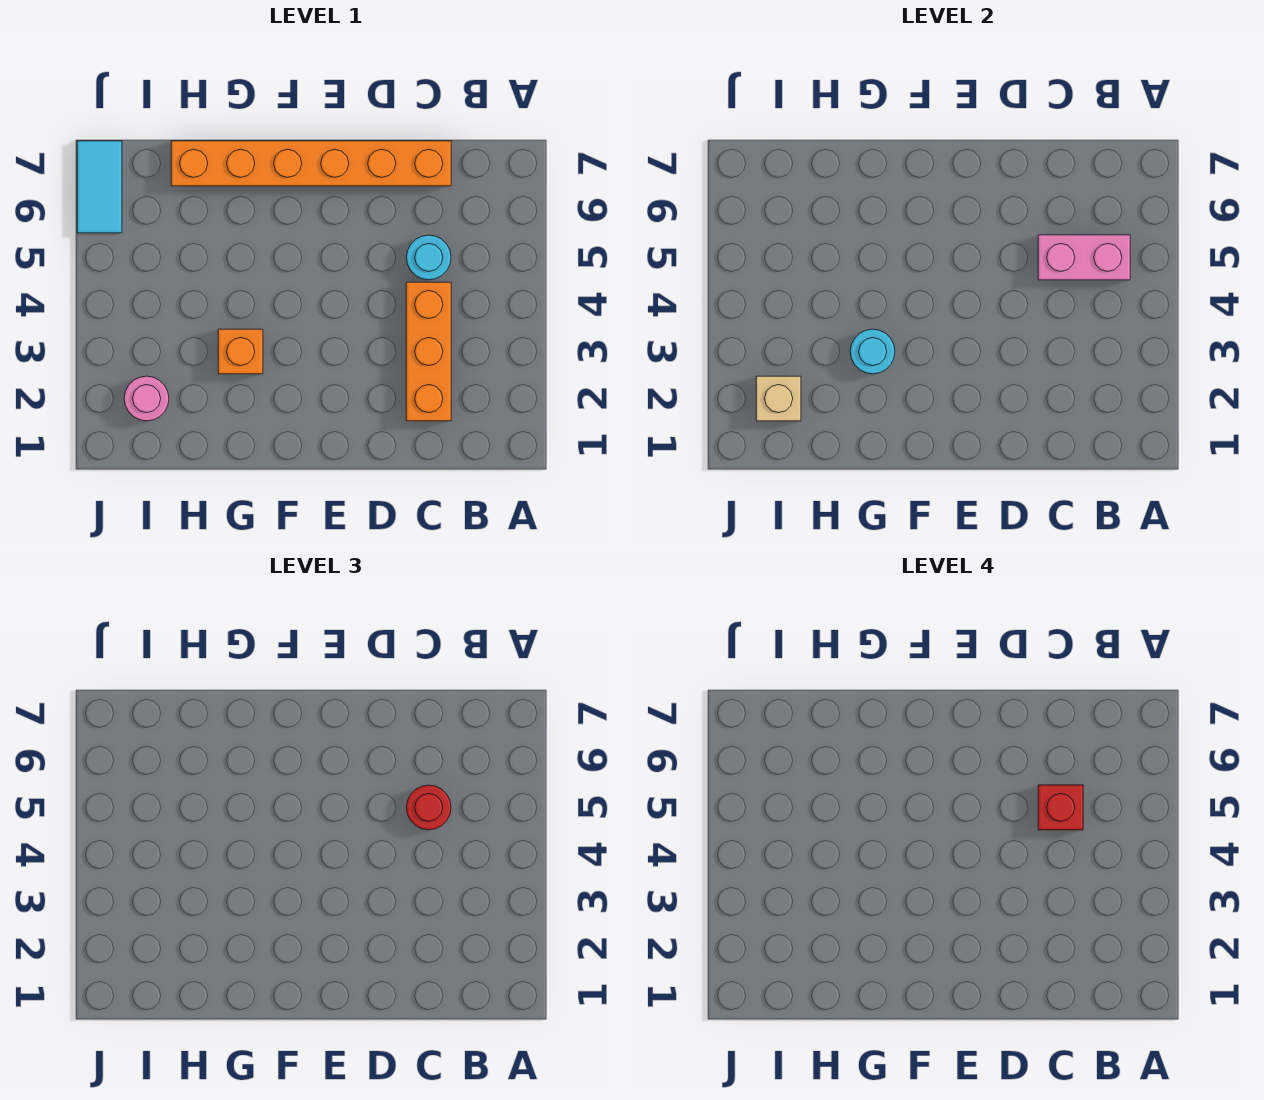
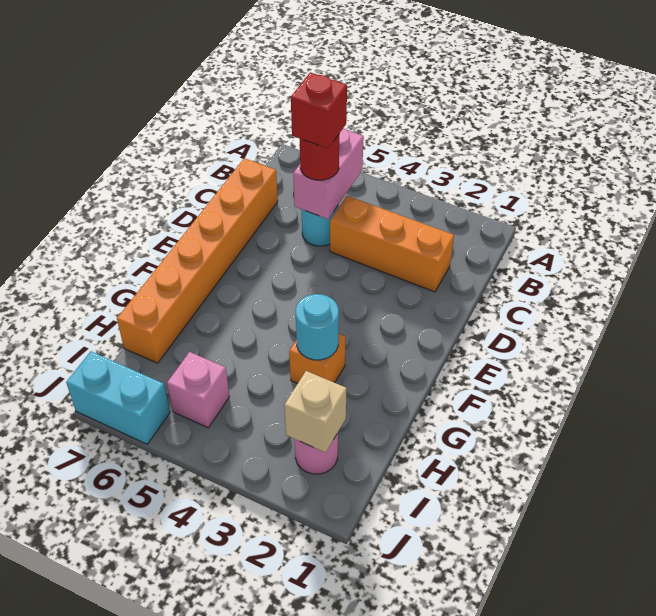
none -> pink brick I5 level 1
cyan tile J6:J7 level 1 -> cyan brick J6:J7 level 1

